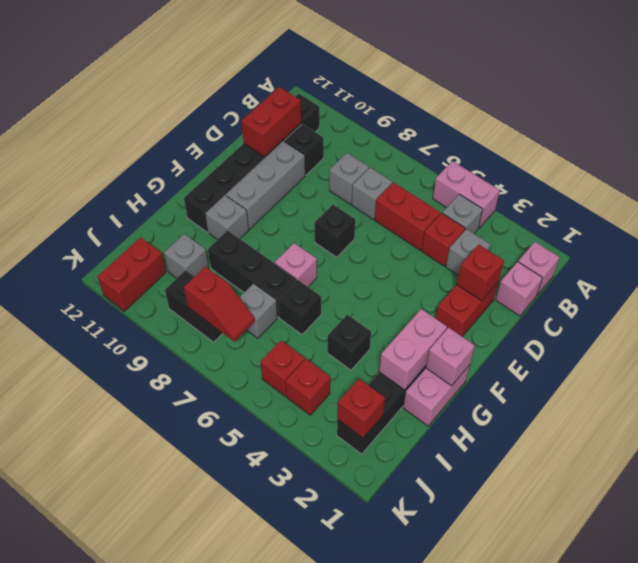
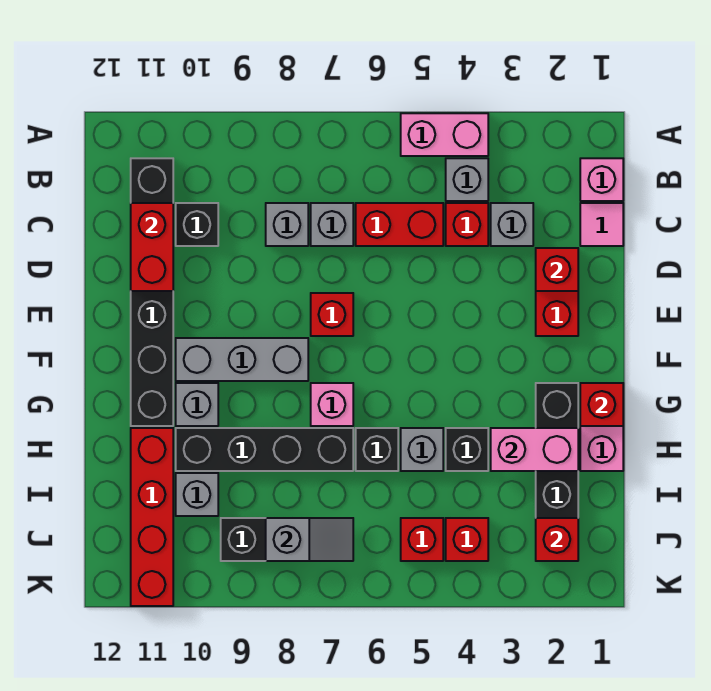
pink brick C1 level 1 -> pink tile C1 level 1
grey brick D10:F10 level 1 -> grey brick F8:F10 level 1
black brick E7 level 1 -> red brick E7 level 1
pink brick G1 level 2 -> red brick G1 level 2
pink brick G2:H2 level 2 -> pink brick H2:H3 level 2
black brick H7:H9 level 1 -> black brick H7:H10 level 1
grey brick I7 level 1 -> grey brick H5 level 1
red slope J7:J8 level 2 top 8 -> grey slope J7:J8 level 2 top 8
red brick J11:K11 level 1 -> red brick H11:K11 level 1

